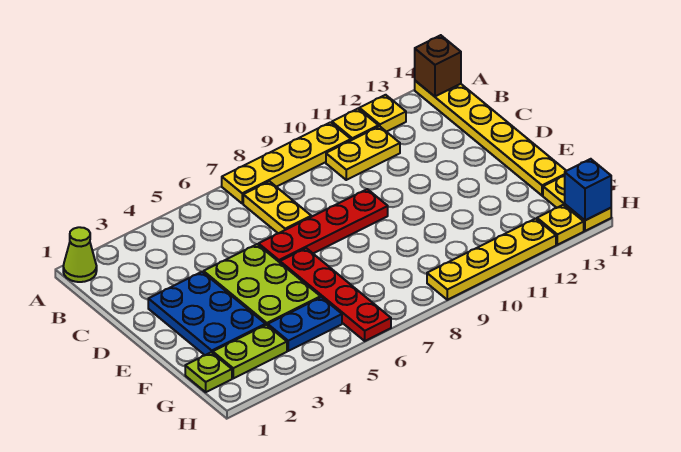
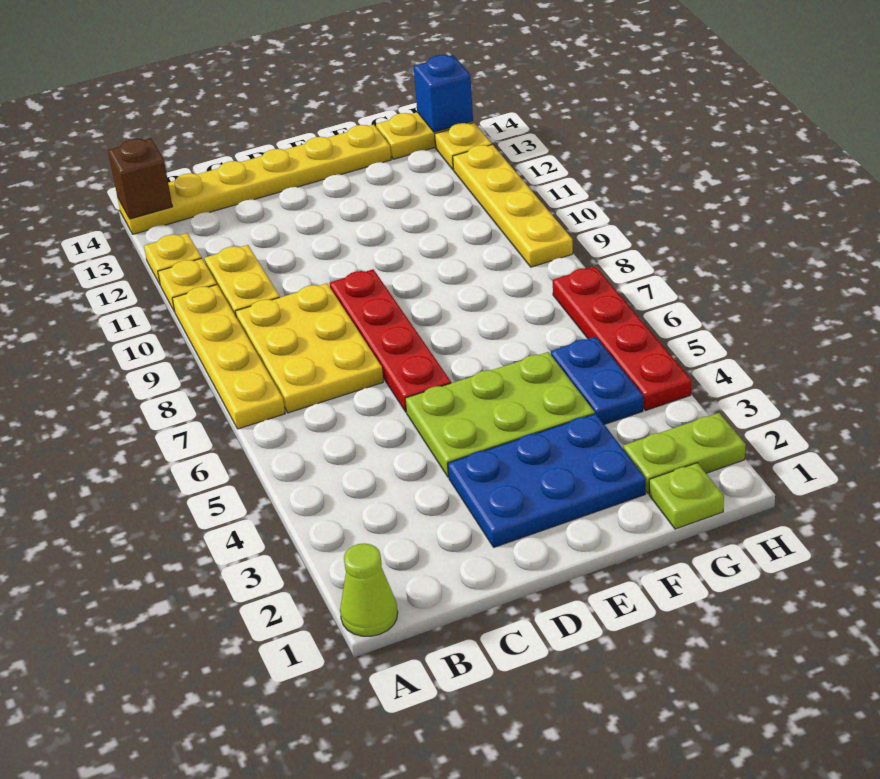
yellow plate B7:C7 level 1 -> yellow plate B7:C9 level 1
red plate E6:H6 level 1 -> red plate H4:H7 level 1
lime plate G2:G3 level 1 -> lime plate G2:H2 level 1

